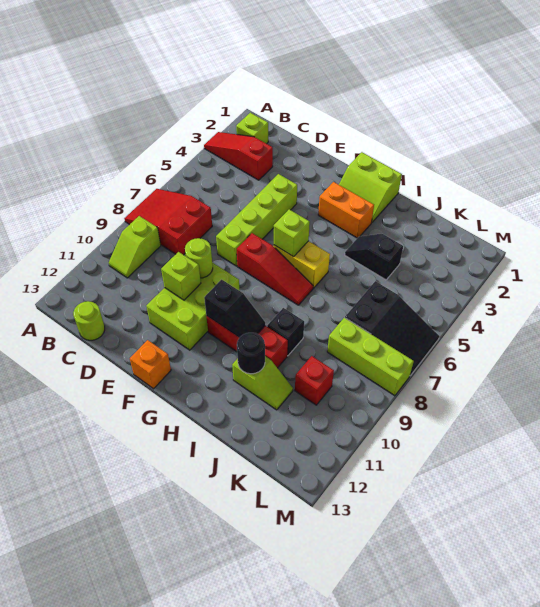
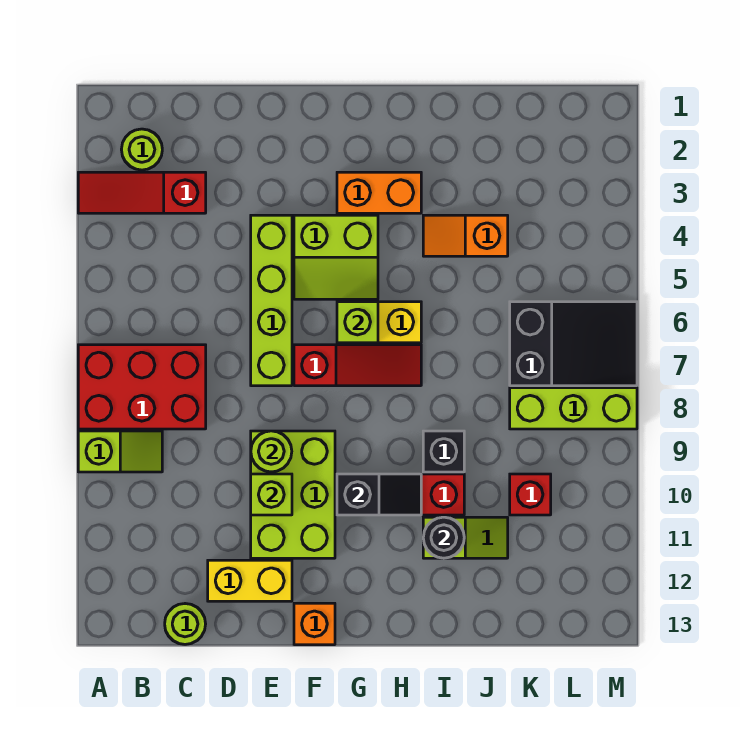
red slope A7:C8 level 1 top C -> red brick A7:C8 level 1
lime brick B2 level 1 -> lime round brick B2 level 1
lime slope B9:B10 level 1 top 9 -> lime slope A9:B9 level 1 top A
none -> yellow brick D12:E12 level 1
lime slope G1:H2 level 1 top 1 -> lime slope F4:G5 level 1 top 4
black slope I4:J4 level 1 top J -> orange slope I4:J4 level 1 top J

